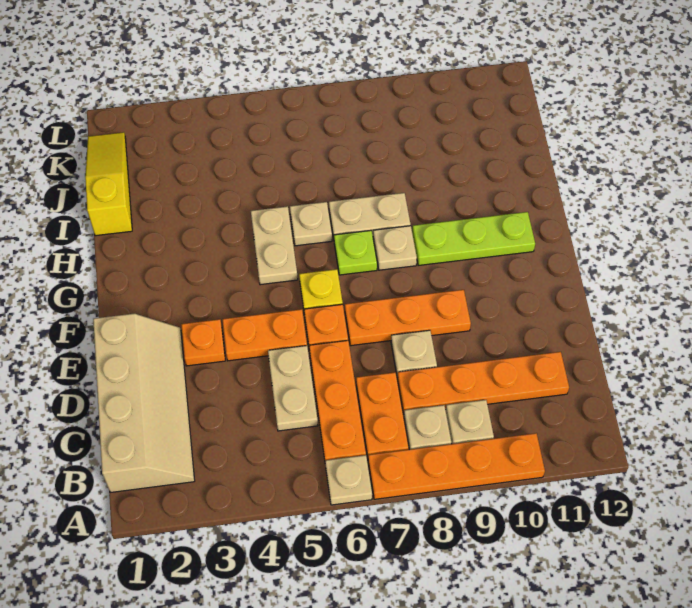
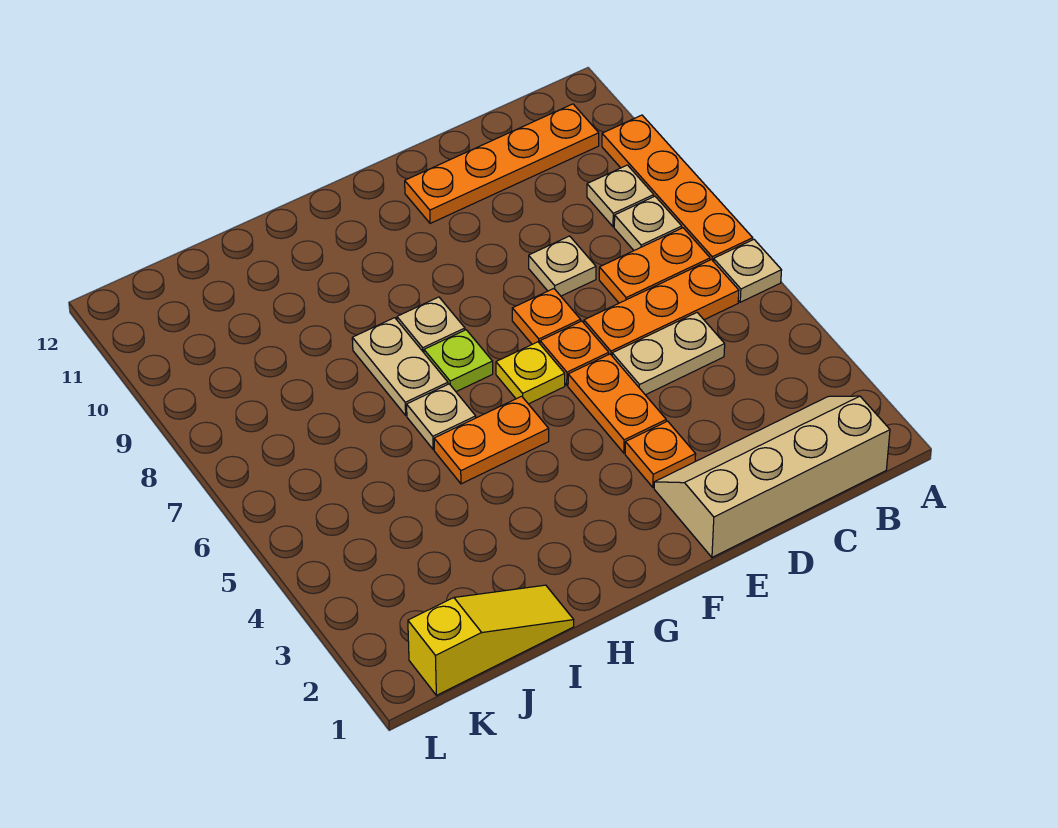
orange plate C8:C11 level 1 -> orange plate B11:E11 level 1
orange plate E7:E9 level 1 -> orange plate E7 level 1
tan plate G5:H5 level 1 -> orange plate G5:H5 level 1
lime plate G9:G11 level 1 -> none
yellow slope I1:K1 level 1 top I -> yellow slope I1:K1 level 1 top K

